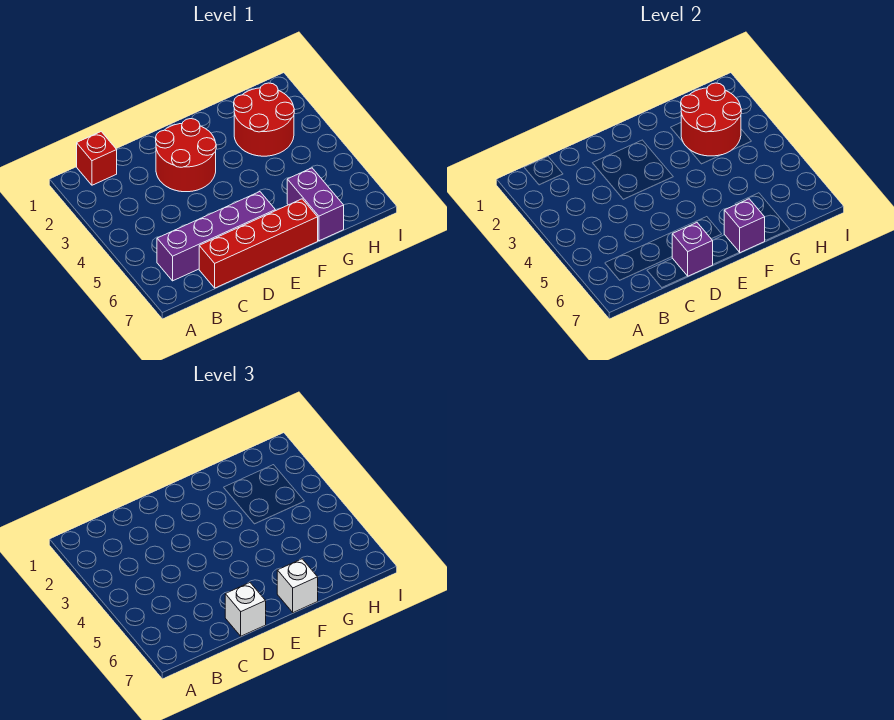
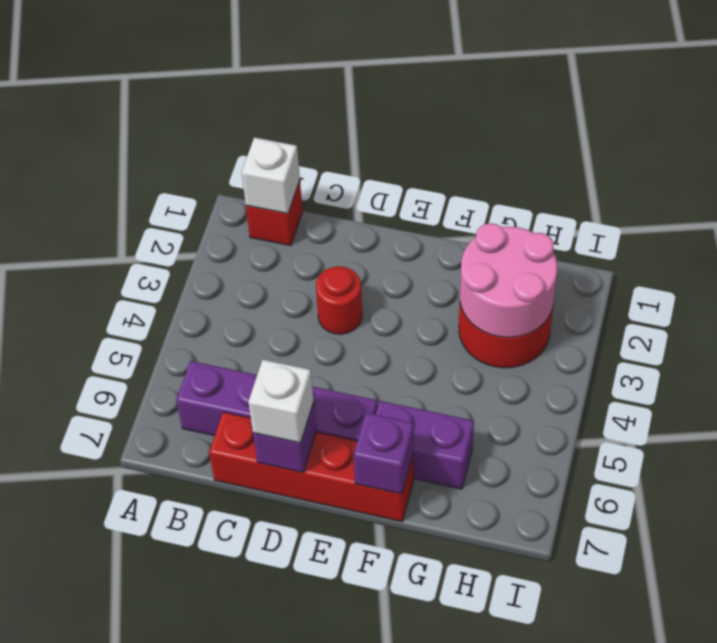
red round brick D2:E3 level 1 -> red round brick D3 level 1
white brick F7 level 3 -> white brick B1 level 2
red round brick G2:H3 level 2 -> pink round brick G2:H3 level 2
purple brick G6:G7 level 1 -> purple brick F6:G6 level 1

